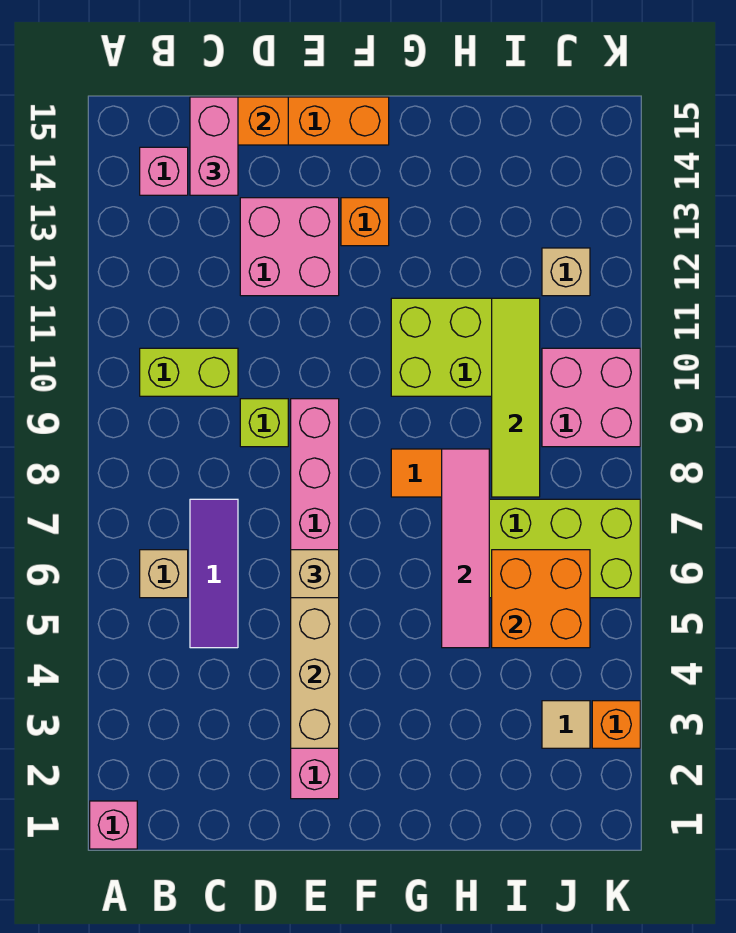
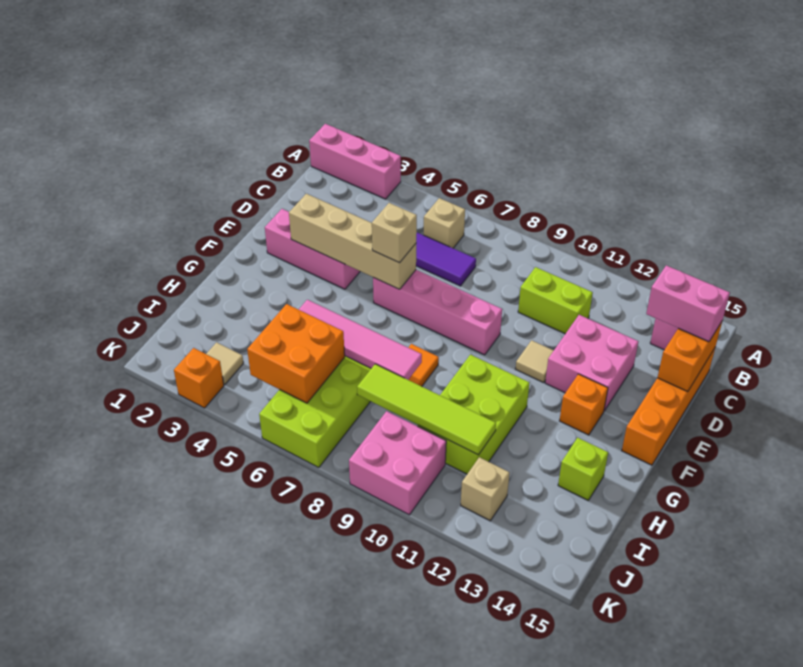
pink brick A1 level 1 -> pink brick A1:A3 level 1
lime brick B10:C10 level 1 -> lime brick C10:C11 level 1
lime brick D9 level 1 -> lime brick H14 level 1
none -> tan tile E11 level 1

